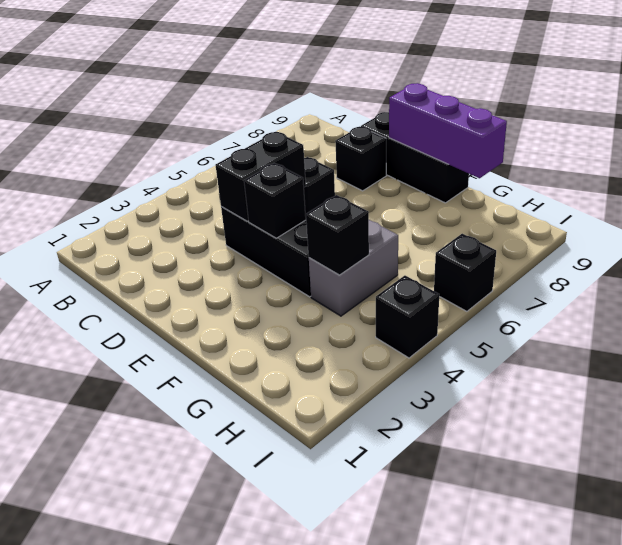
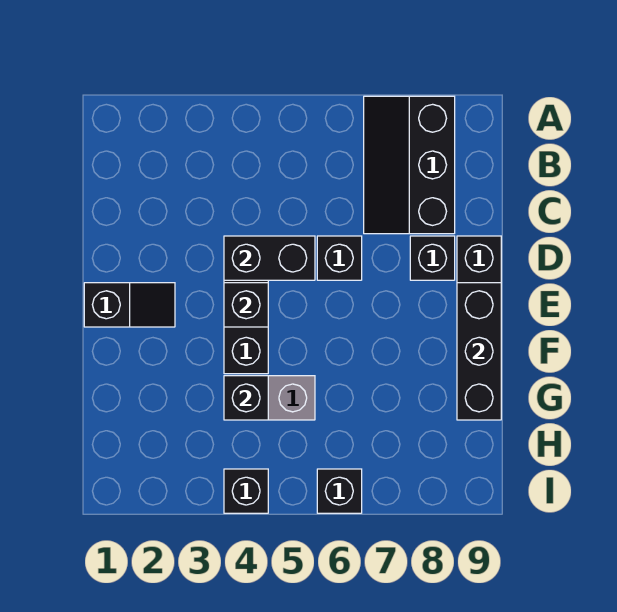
none -> black slope A7:C8 level 1 top 8
none -> black slope E1:E2 level 1 top 1
purple brick E9:G9 level 2 -> black brick E9:G9 level 2

